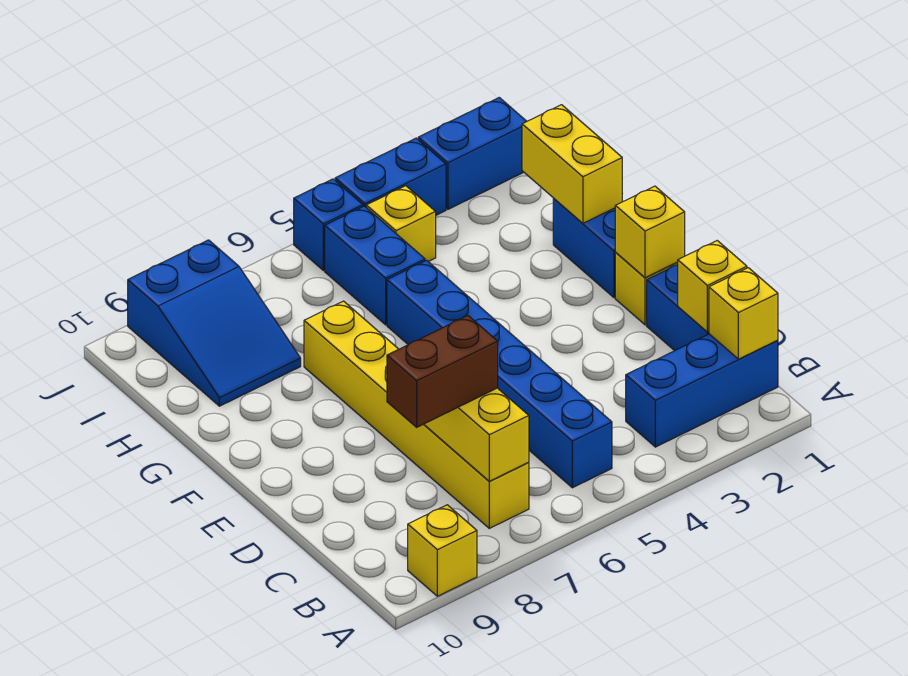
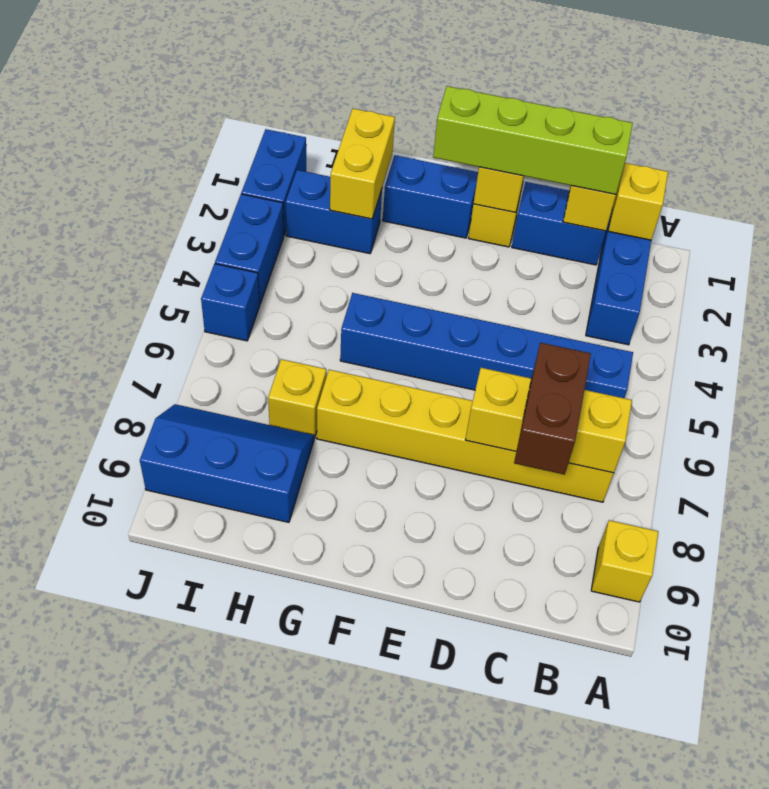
none -> lime brick C1:F1 level 3
yellow brick G1:H1 level 2 -> yellow brick H1:H2 level 2
blue brick H5:I5 level 1 -> blue brick H2:I2 level 1
blue slope H8:J9 level 1 top J -> blue slope H8:J9 level 1 top 9
yellow brick I4 level 1 -> yellow brick H7 level 1

